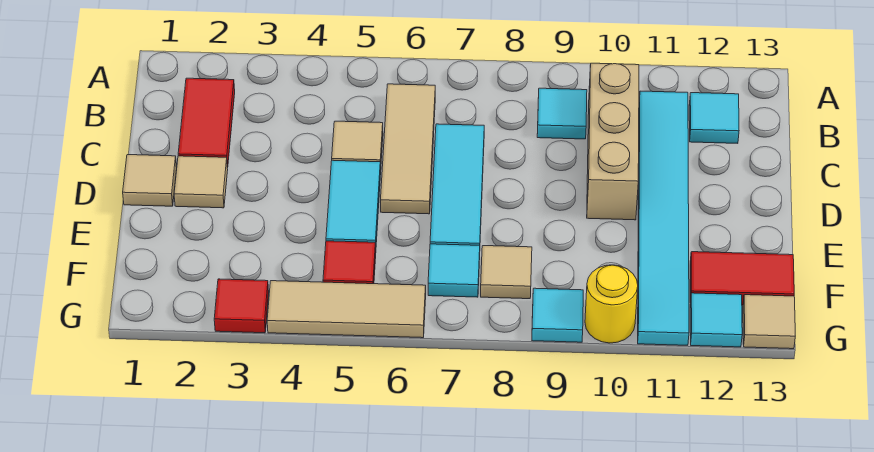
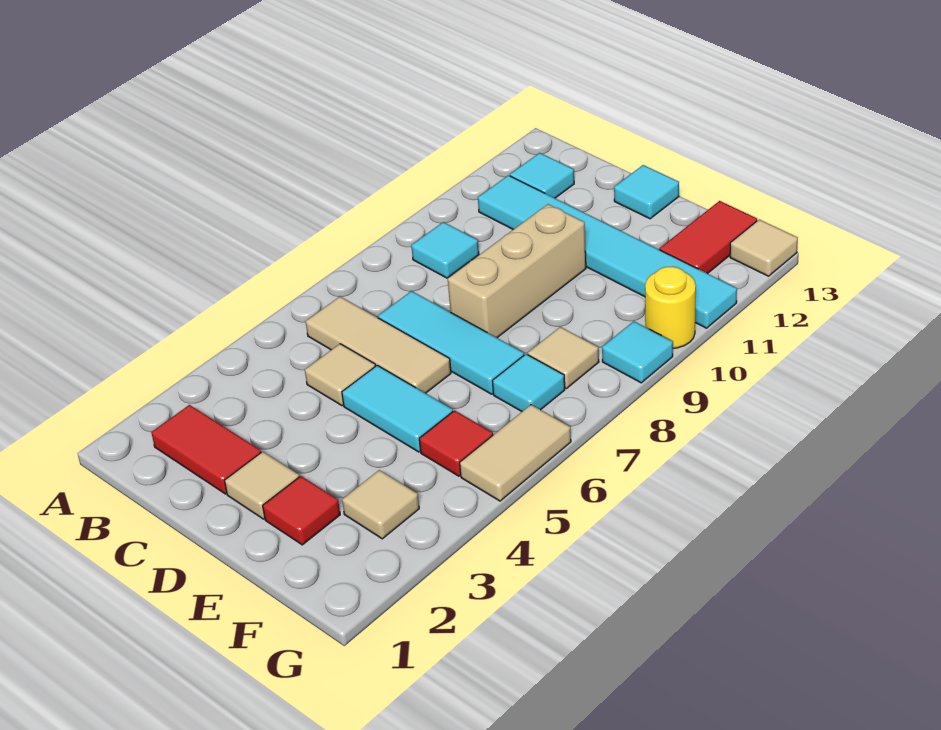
tan brick B10:D10 level 1 -> tan brick D8:D10 level 1
tan tile D1 level 1 -> tan tile F3 level 1
red tile G3 level 1 -> red tile E2 level 1
tan tile G4:G6 level 1 -> tan tile G5:G6 level 1
cyan tile G12 level 1 -> cyan tile D13 level 1

